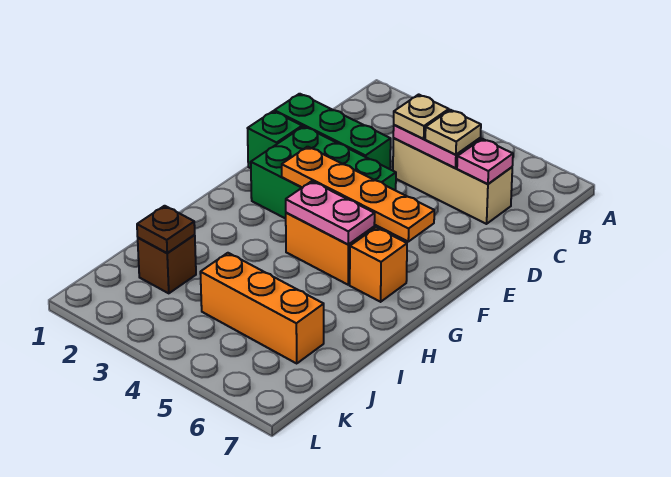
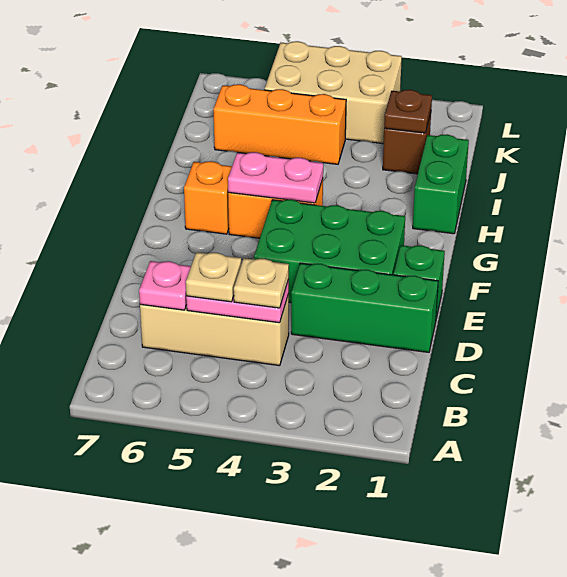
orange plate F3:F6 level 2 -> none
none -> green brick H1:I1 level 1
none -> tan brick K3:L5 level 1

